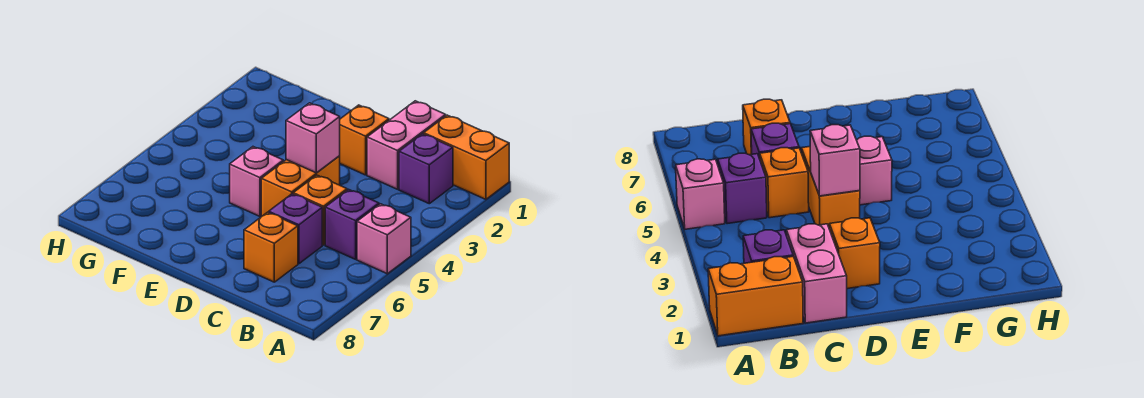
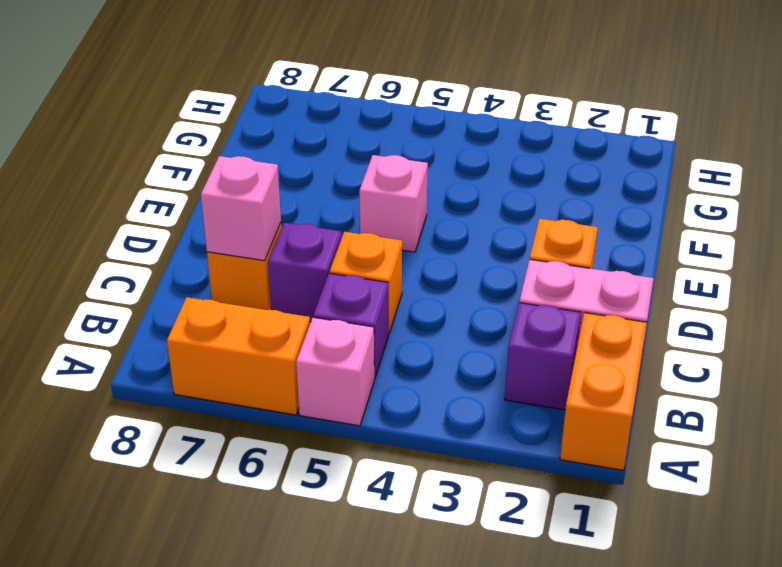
orange brick D4:D5 level 1 -> orange brick A6:A7 level 1
pink brick D4 level 2 -> pink brick C7 level 2

